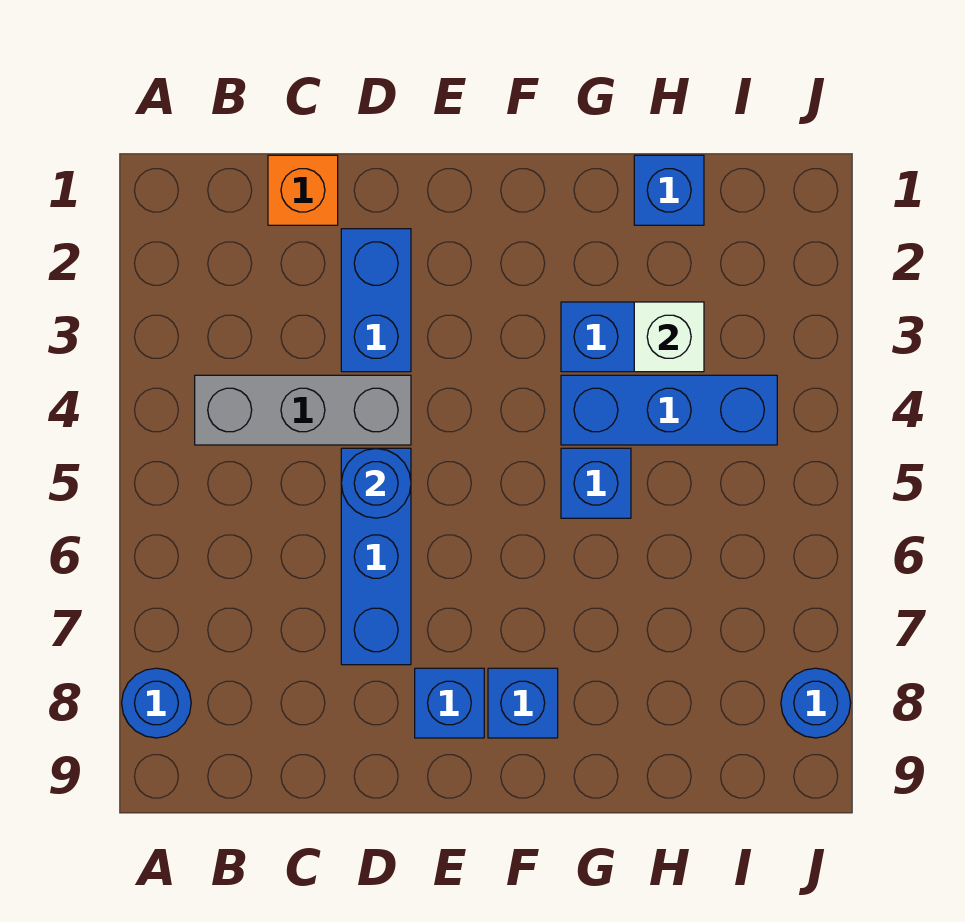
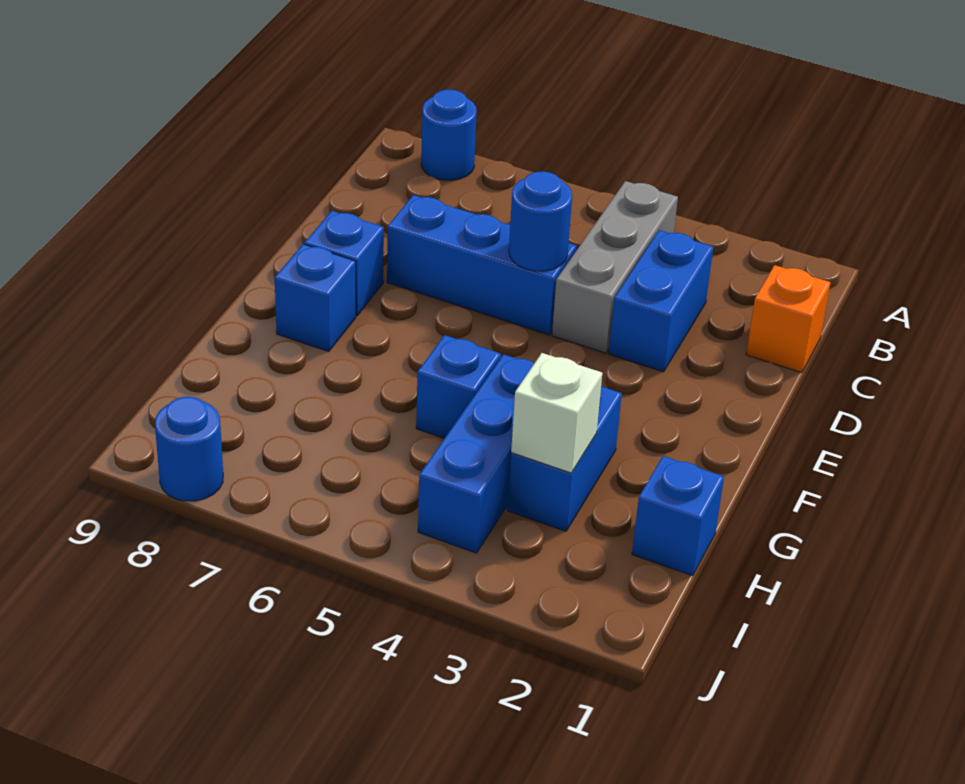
blue brick D2:D3 level 1 -> blue brick C3:D3 level 1

